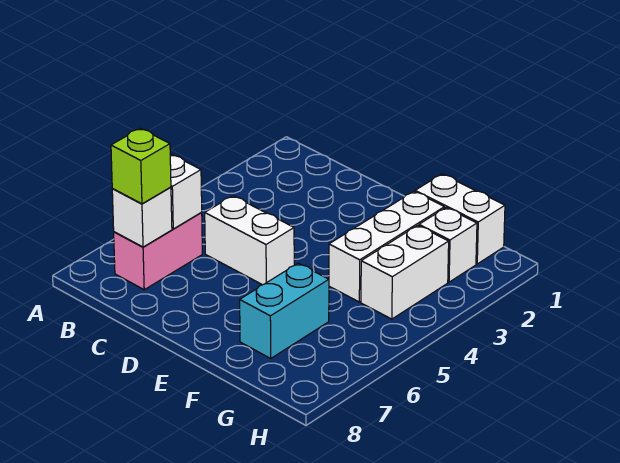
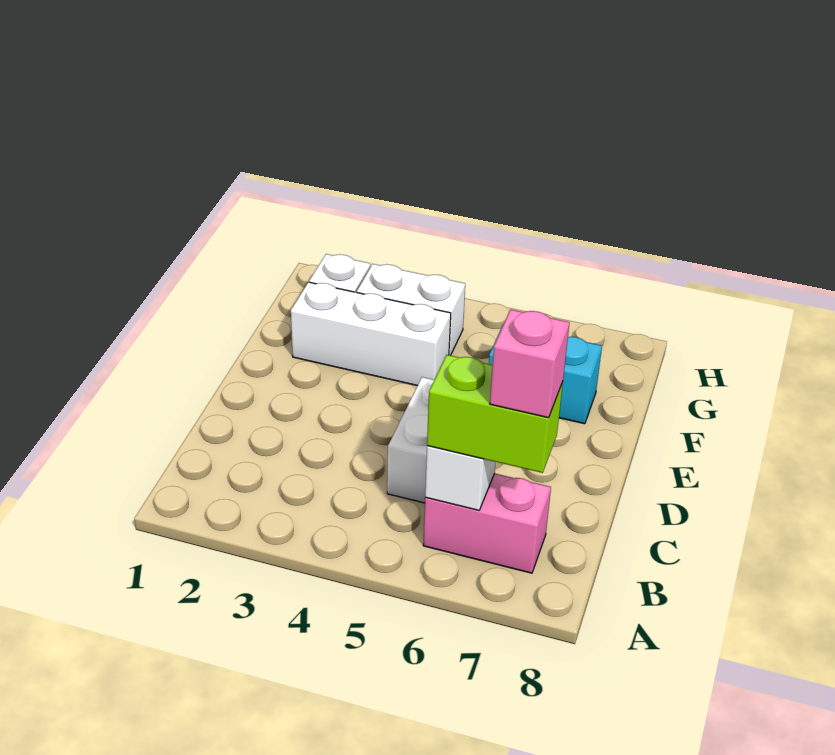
white brick B7 level 2 -> none
lime brick B7 level 3 -> lime brick B6:B7 level 3
none -> pink brick B7 level 4
white brick F1:G1 level 1 -> none

